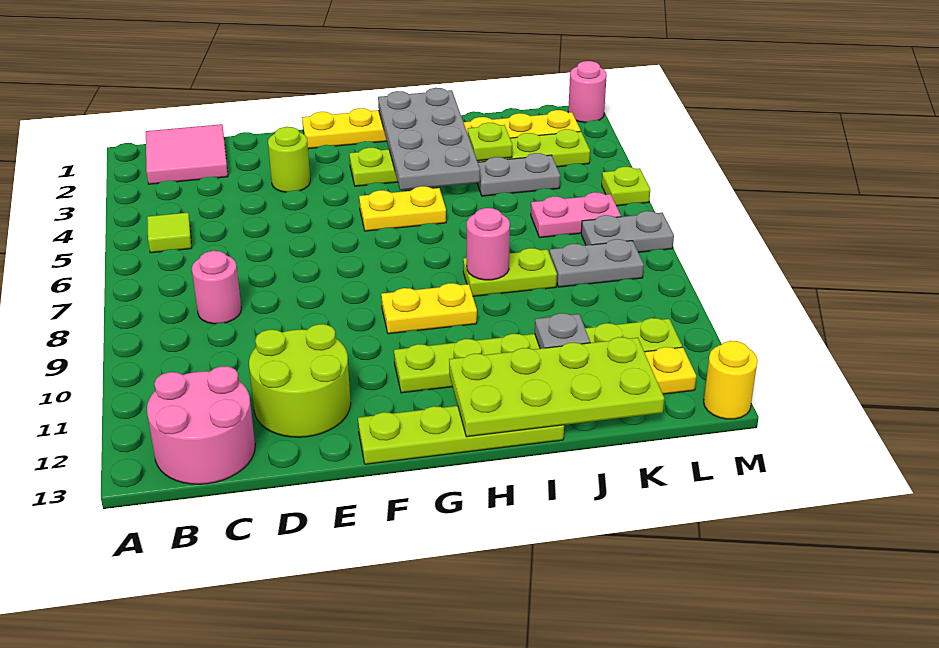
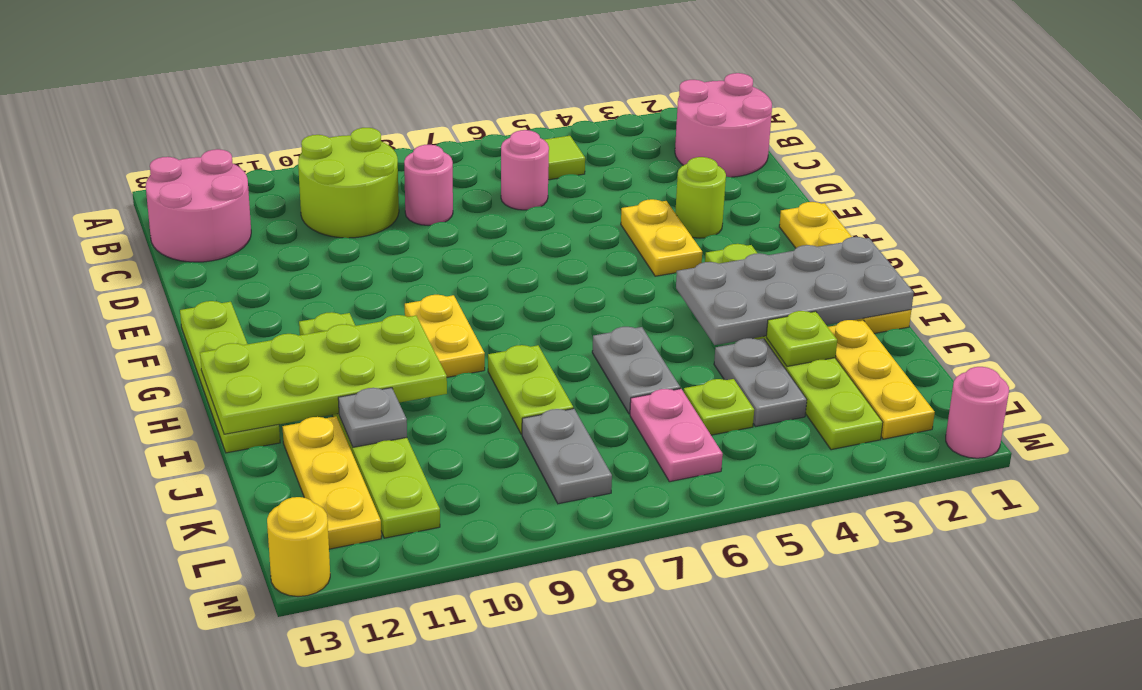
pink tile B1:C2 level 1 -> pink round brick B1:C2 level 1
lime round brick D11:E12 level 1 -> lime round brick B9:C10 level 1
yellow plate G5:H5 level 1 -> yellow plate E4:F4 level 1
lime plate H12:K13 level 2 -> lime plate H10:I13 level 2
pink round brick I8 level 2 -> pink round brick C6 level 1
grey plate L7:M7 level 1 -> grey plate I6:J6 level 1
lime plate M5 level 1 -> lime plate K5 level 1

